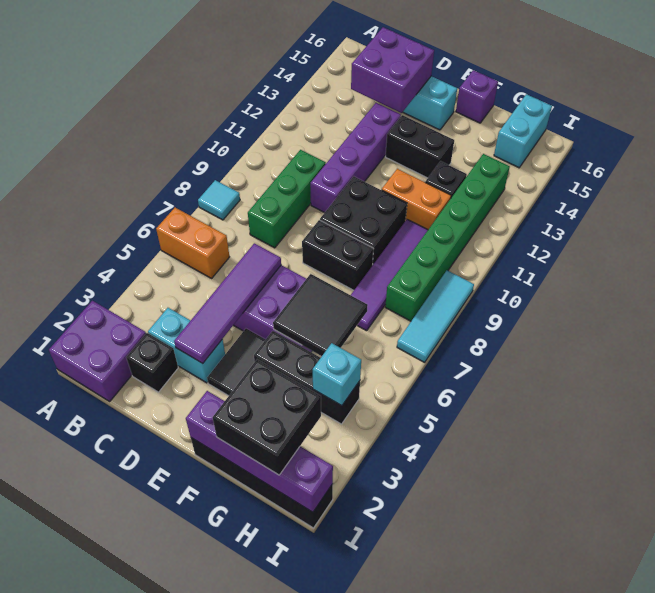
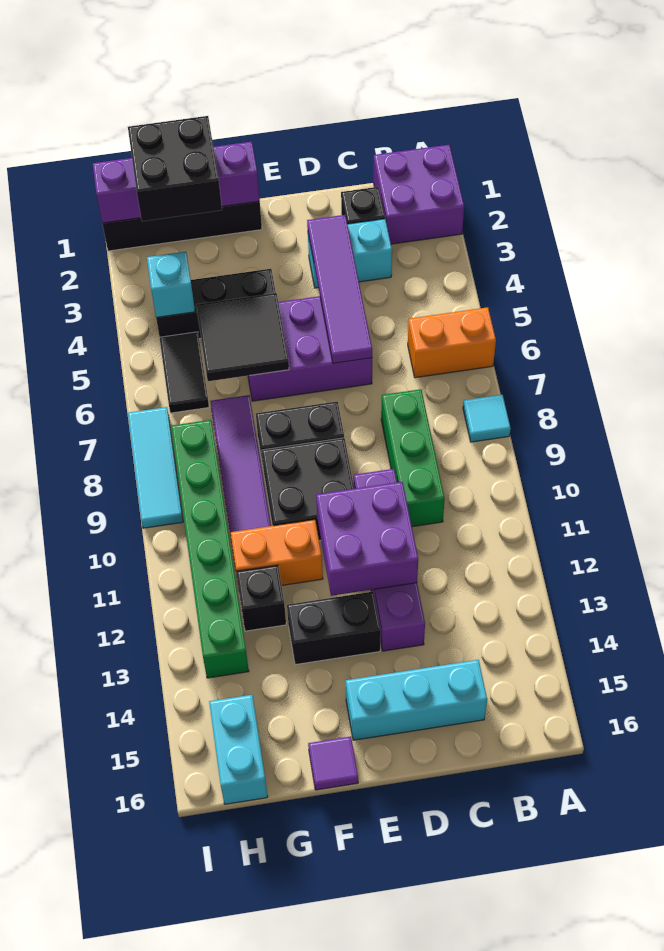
purple brick C14:D15 level 2 -> purple brick D11:E12 level 2
black tile E3:E4 level 1 -> black tile H5:H6 level 1
purple brick F16 level 1 -> purple tile F16 level 1

